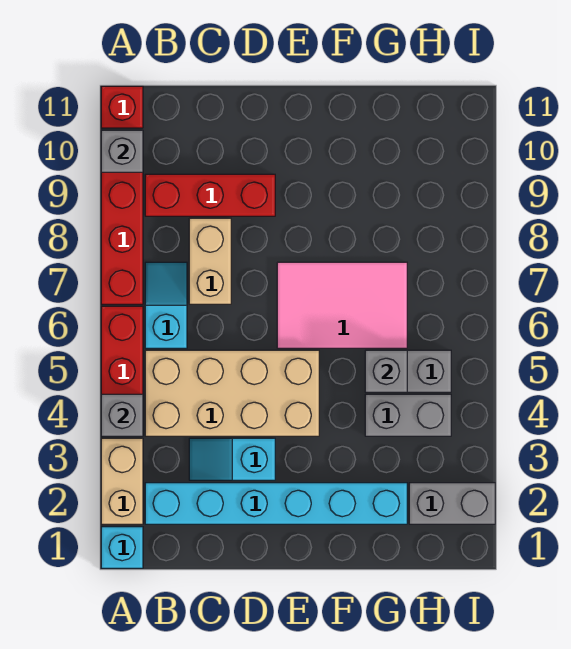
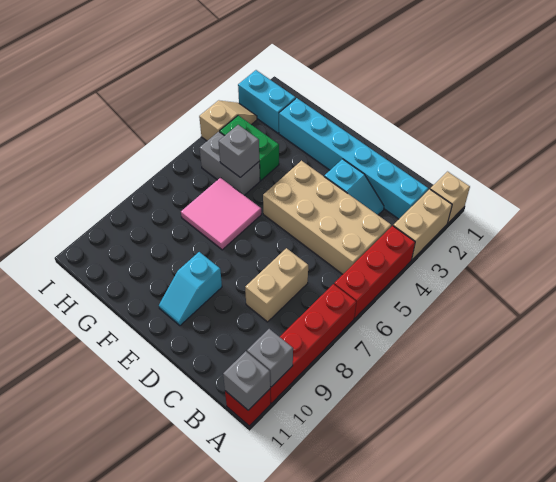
cyan brick A1 level 1 -> tan brick A1 level 1
grey brick A4 level 2 -> grey brick A11 level 2
cyan slope B6:B7 level 1 top 6 -> cyan slope E9:E10 level 1 top 9
red brick B9:D9 level 1 -> none
pink tile E6:G7 level 1 -> pink tile F6:G7 level 1
grey brick G4:H4 level 1 -> green brick G4:H4 level 1
grey brick H2:I2 level 1 -> cyan brick H2:I2 level 1
none -> tan slope I3:I4 level 1 top 4

